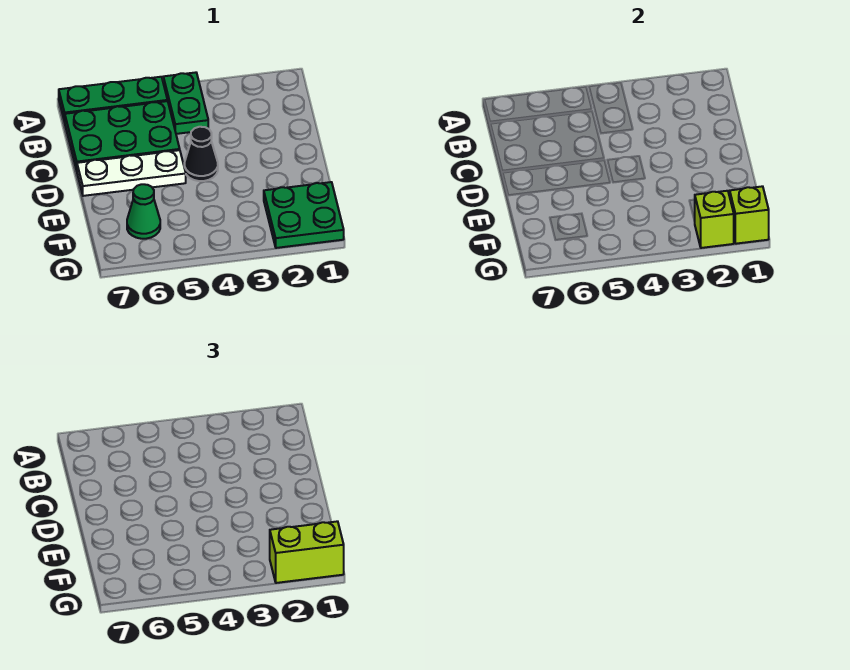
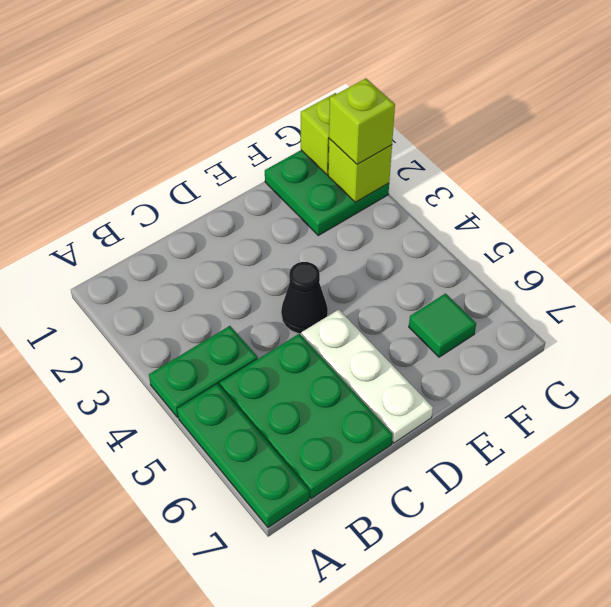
green cone F6 level 1 -> green tile F6 level 1
lime brick G1:G2 level 3 -> lime brick G2 level 3

